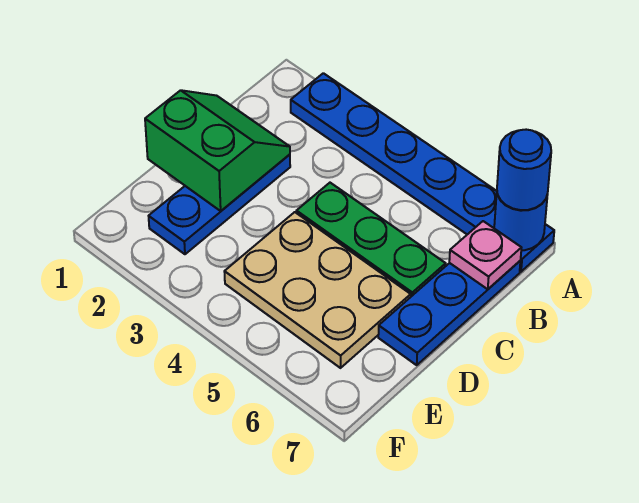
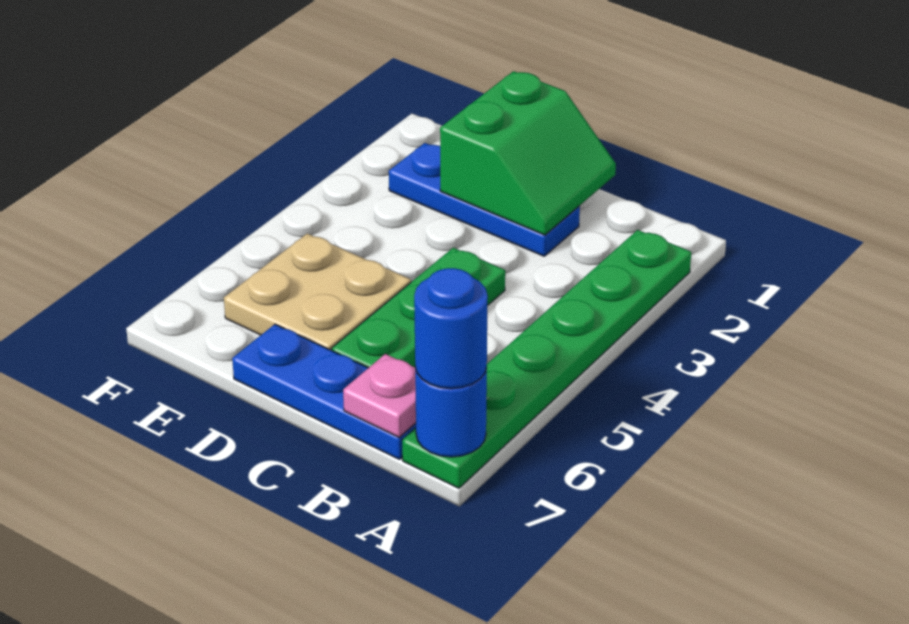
blue plate A2:A7 level 1 -> green plate A2:A7 level 1
tan plate D4:E6 level 1 -> tan plate D5:E6 level 1

